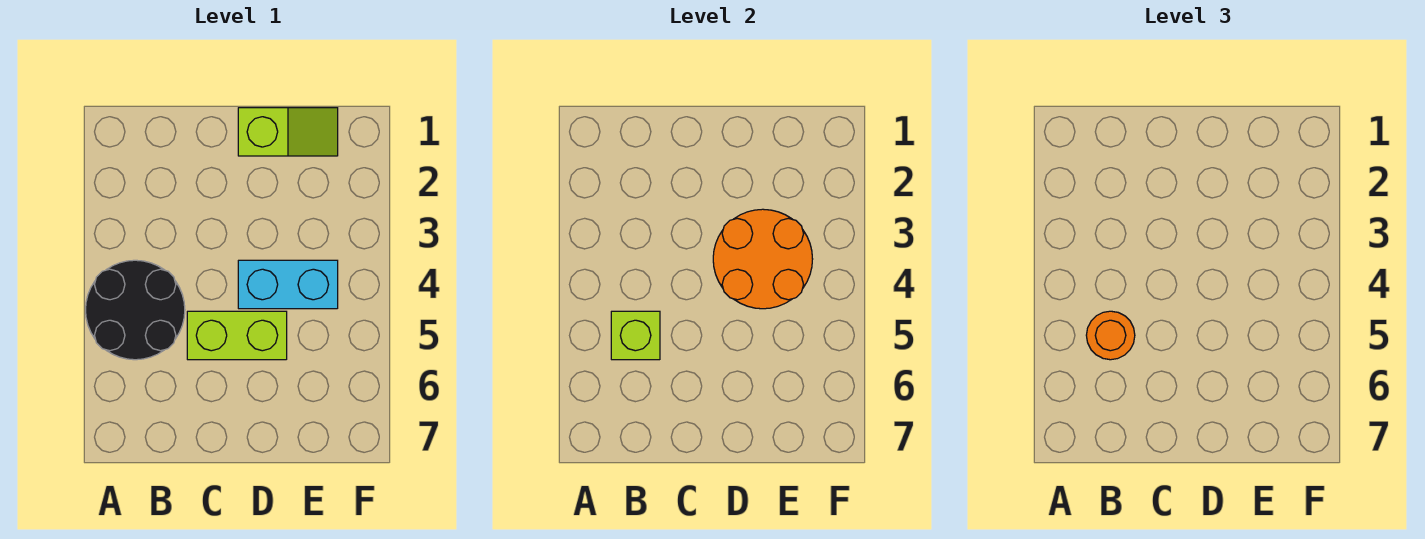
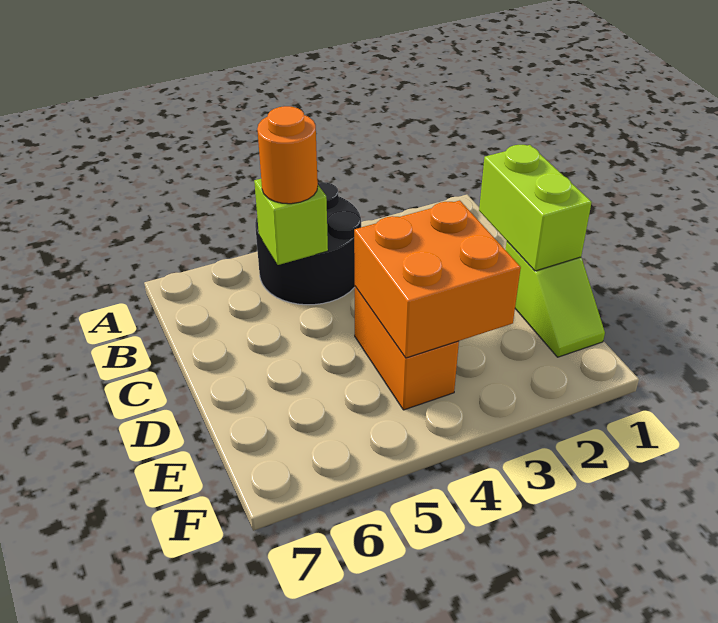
lime brick C5:D5 level 1 -> lime brick C1:D1 level 2
orange round brick D3:E4 level 2 -> orange brick D3:E4 level 2
cyan brick D4:E4 level 1 -> orange brick D4:E4 level 1

